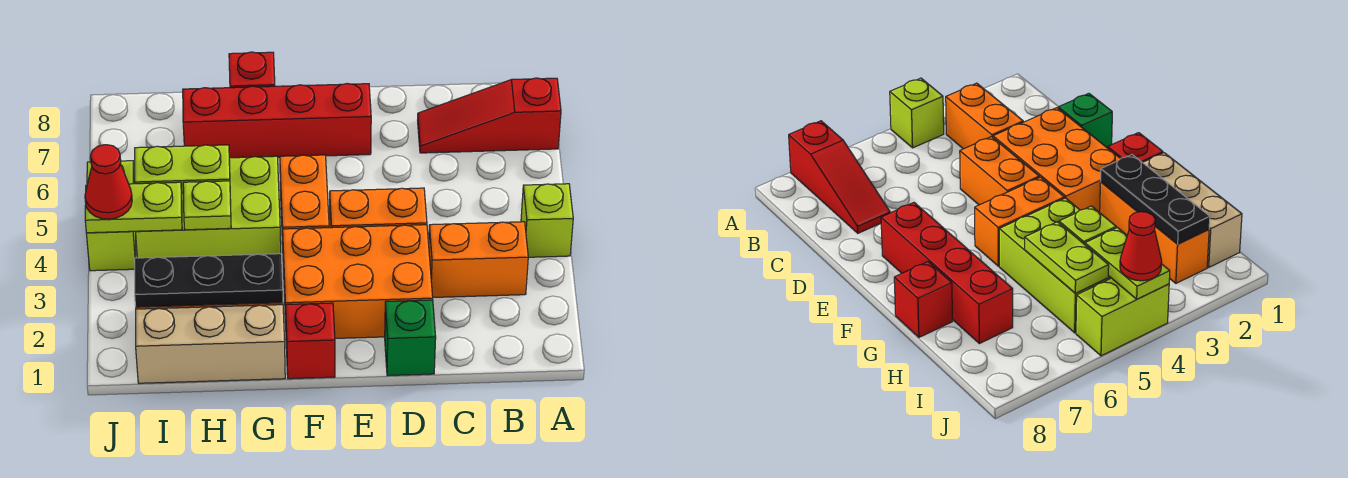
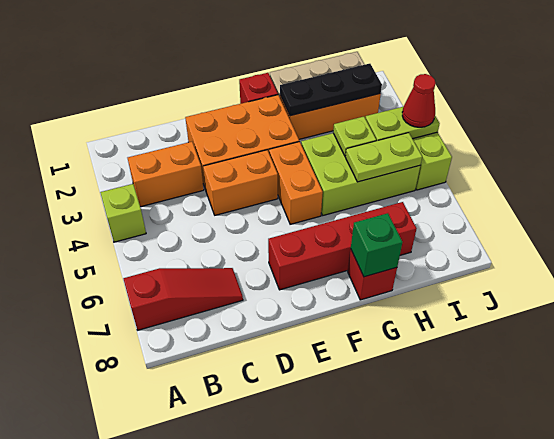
green brick D1 level 1 -> green brick G8 level 2

